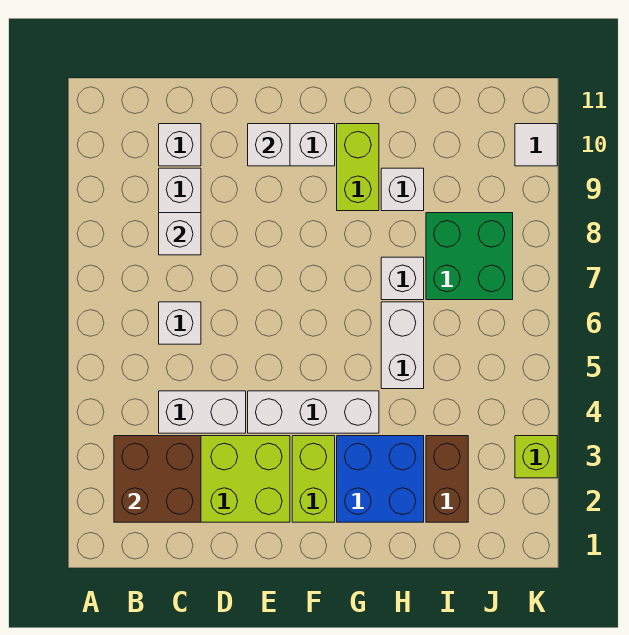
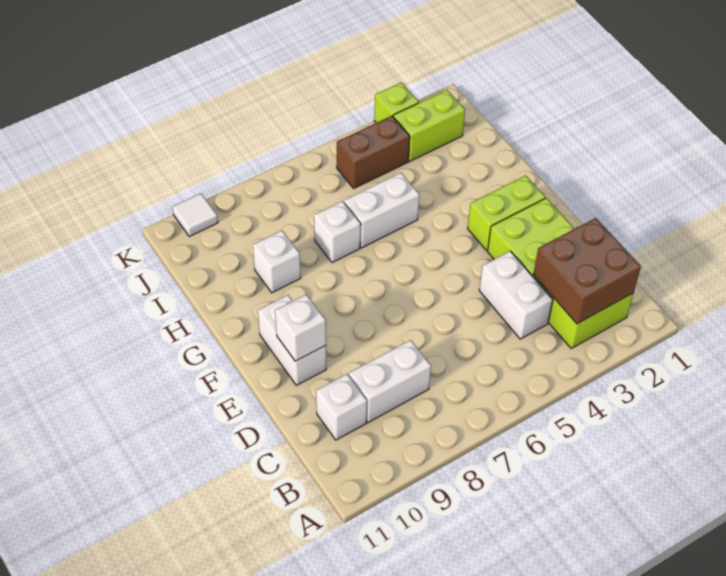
white brick C6 level 1 -> none
white brick C8 level 2 -> none
white brick E4:G4 level 1 -> none
blue brick G2:H3 level 1 -> none
lime brick G9:G10 level 1 -> lime brick J2:J3 level 1
brown brick I2:I3 level 1 -> brown brick J4:J5 level 1
green brick I7:J8 level 1 -> none

